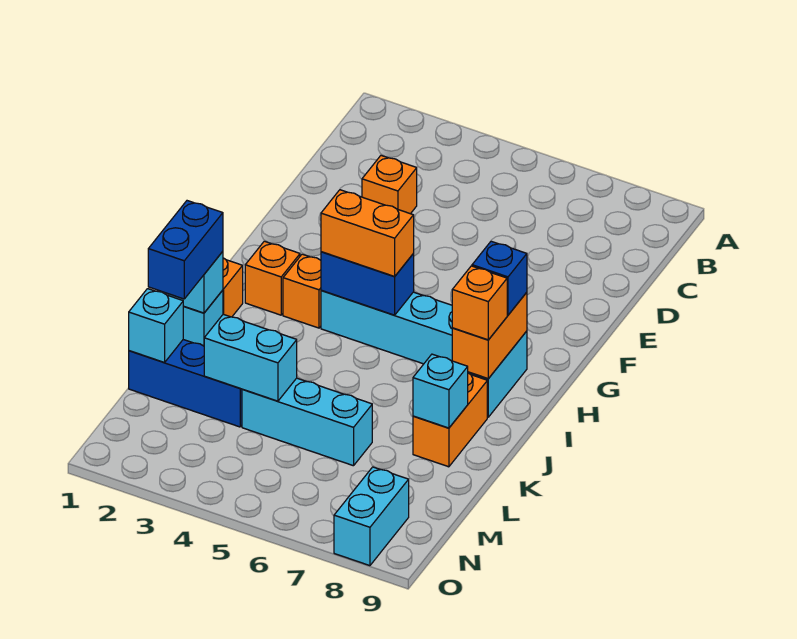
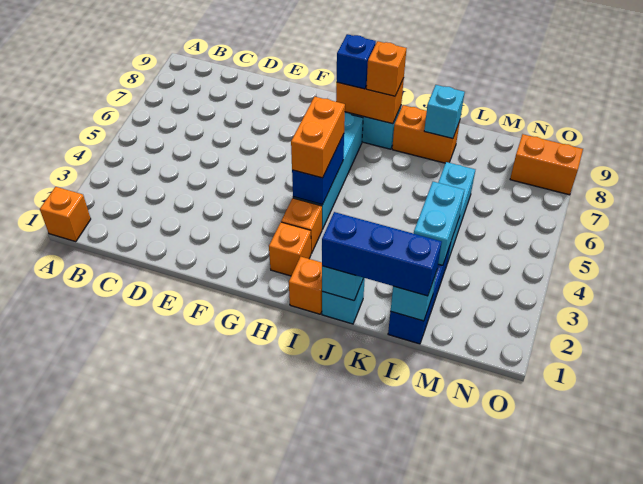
orange brick D3 level 1 -> orange brick A1 level 1
blue brick J1:K1 level 3 -> blue brick J1:L1 level 3
cyan brick N8:O8 level 1 -> orange brick N8:O8 level 1

